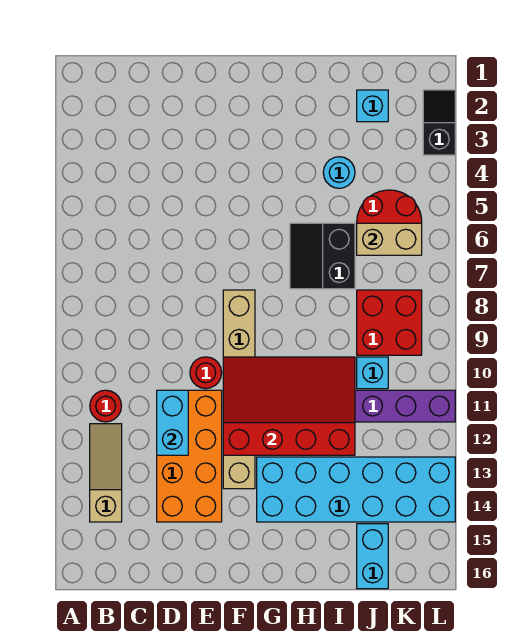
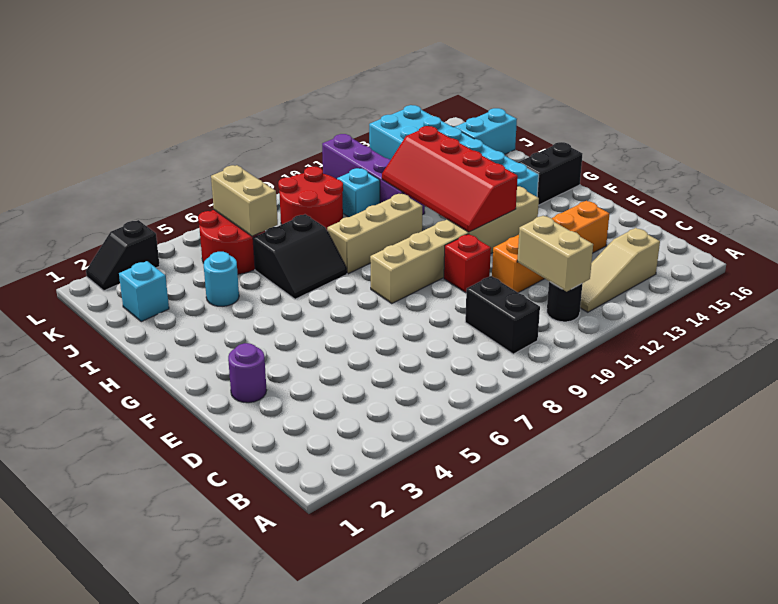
none -> black brick B9:C9 level 1
red round brick B11 level 1 -> black round brick B11 level 1
none -> tan brick B11:C11 level 2
orange brick D11:E14 level 1 -> orange brick D11:D14 level 1
cyan brick D11:D12 level 2 -> none
none -> purple round brick E2 level 1
red round brick E10 level 1 -> red brick E10 level 1
red slope F10:I12 level 2 top 12 -> red slope F11:I12 level 2 top 12
none -> black brick G15:G16 level 1
none -> tan brick H8:H10 level 1
red brick J8:K9 level 1 -> red round brick J8:K9 level 1

